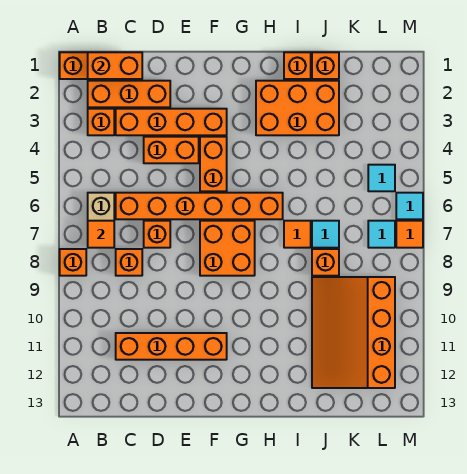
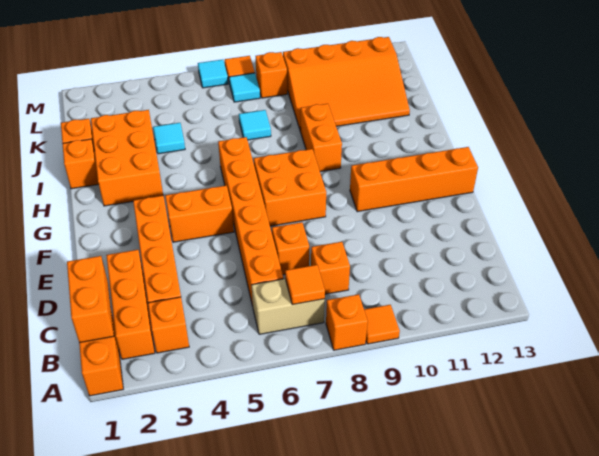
orange brick C11:F11 level 1 -> orange brick F10:F13 level 1
orange brick D4:E4 level 1 -> orange brick H9:I9 level 1
orange tile I7 level 1 -> orange tile A9 level 1
orange brick J8 level 1 -> orange brick L8 level 1
cyan tile L5 level 1 -> cyan tile J4 level 1

